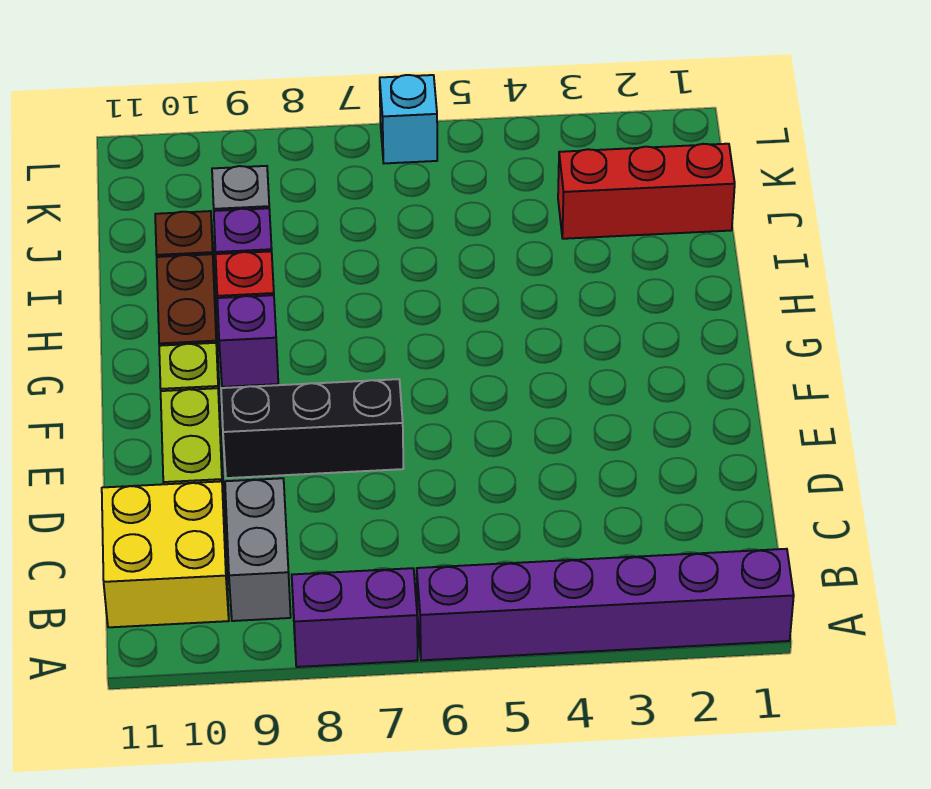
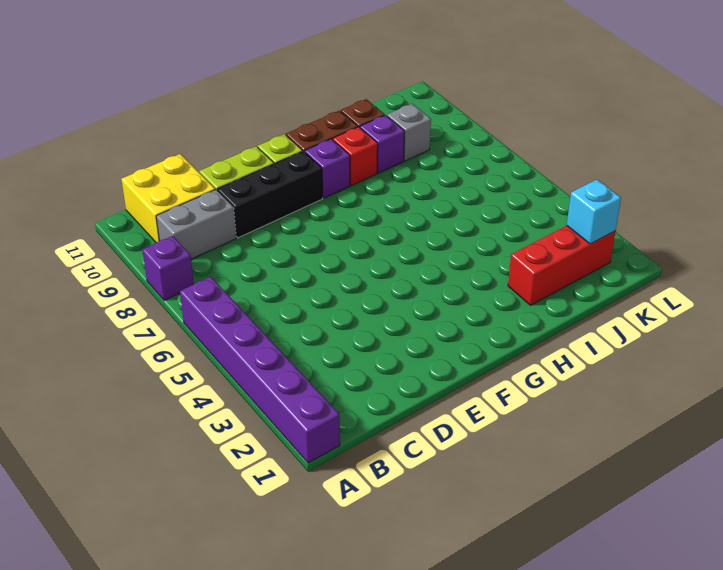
purple brick A7:A8 level 1 -> purple brick A8 level 1
black brick E7:E9 level 1 -> black brick D9:F9 level 1
red brick J1:J3 level 1 -> red brick I2:K2 level 1
cyan brick L6 level 1 -> cyan brick K2 level 2

